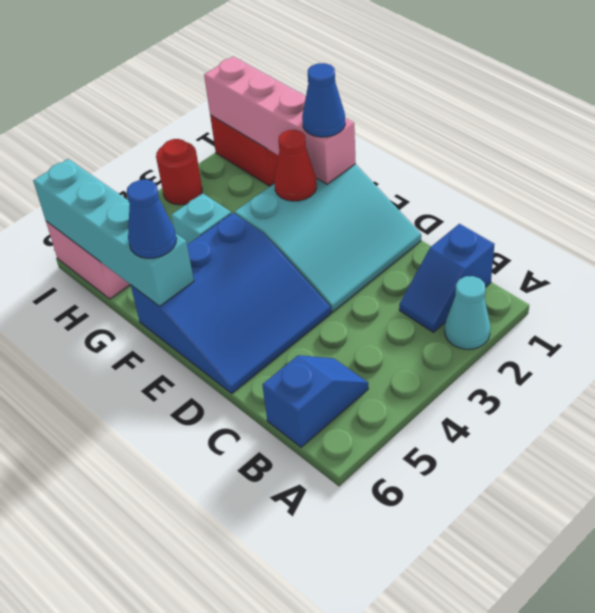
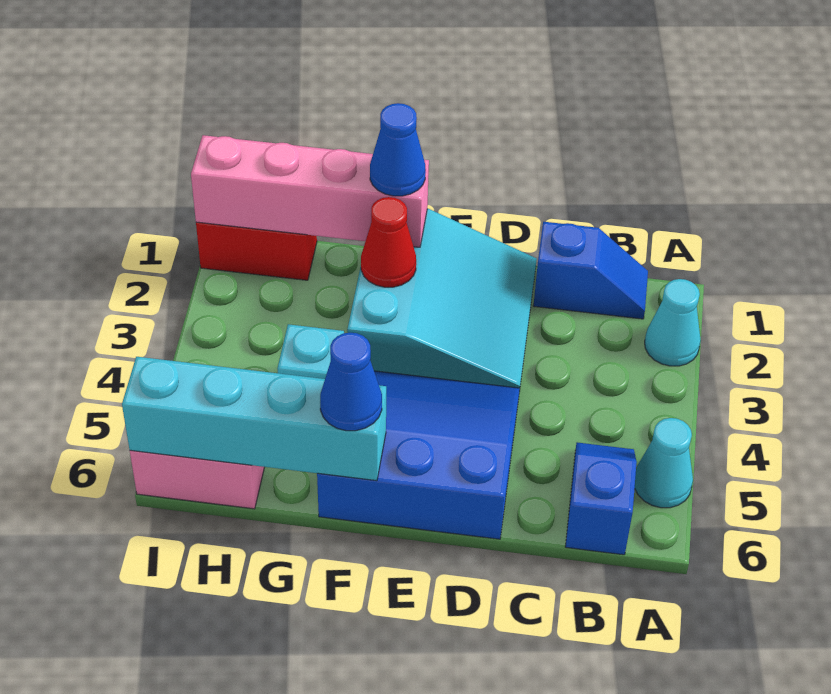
none -> cyan cone A5 level 1
blue slope B1:B2 level 1 top 1 -> blue slope B1:C1 level 1 top C
blue slope D4:F6 level 1 top F -> blue slope D4:F6 level 1 top 6
red round brick I3 level 1 -> none

